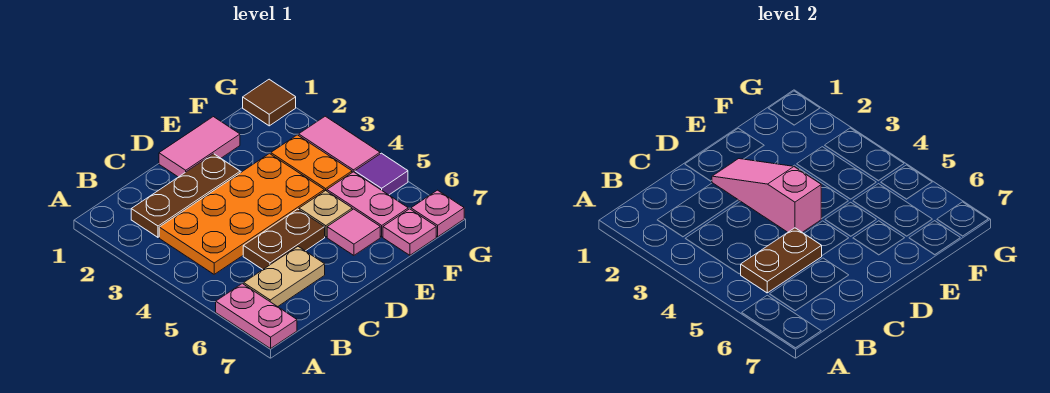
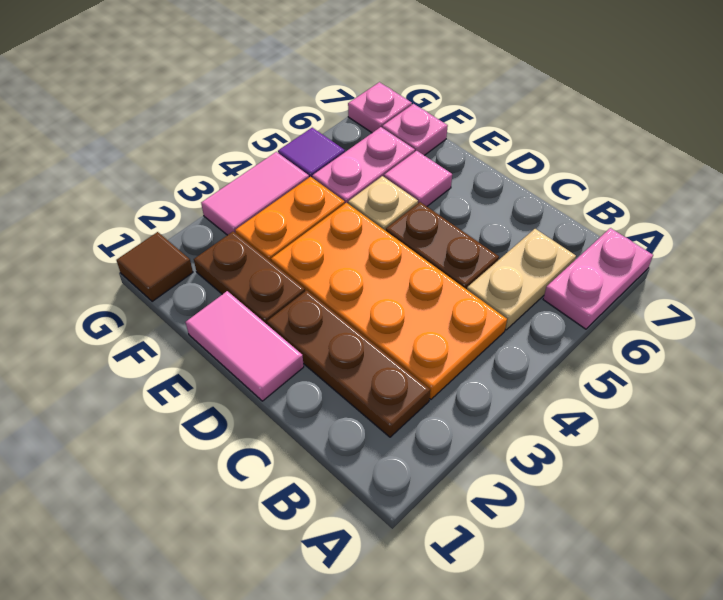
brown plate B5:C5 level 2 -> brown plate E2:F2 level 1
tan plate B6:C6 level 1 -> tan plate B5:B6 level 1
pink slope D2:D4 level 2 top 4 -> none

